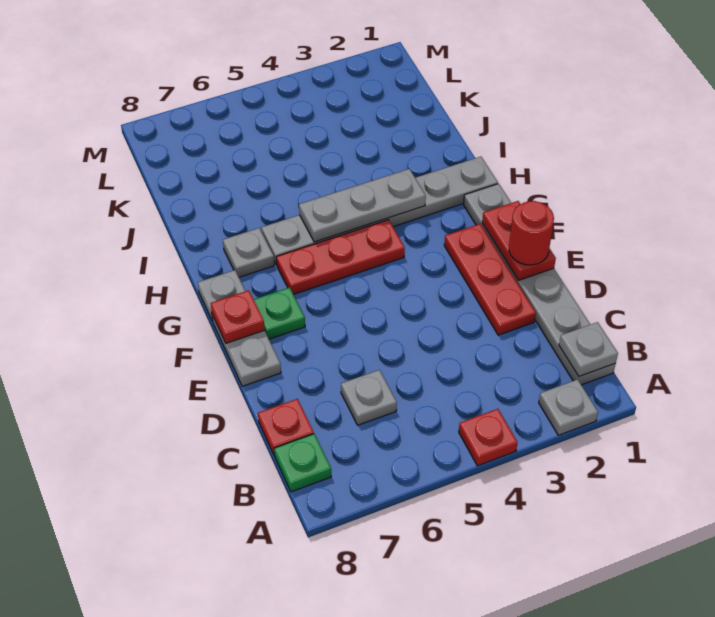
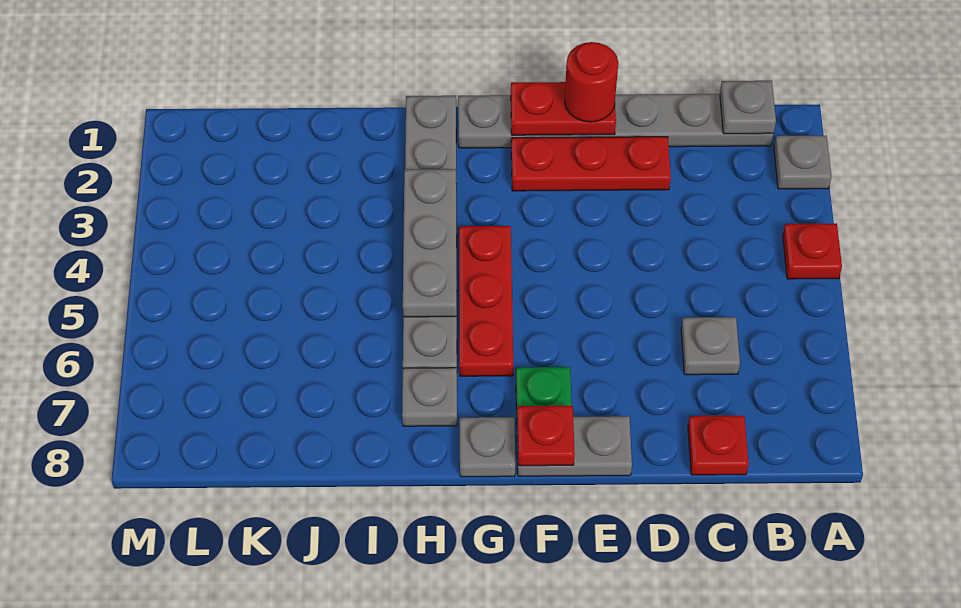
green plate B8 level 1 -> none

